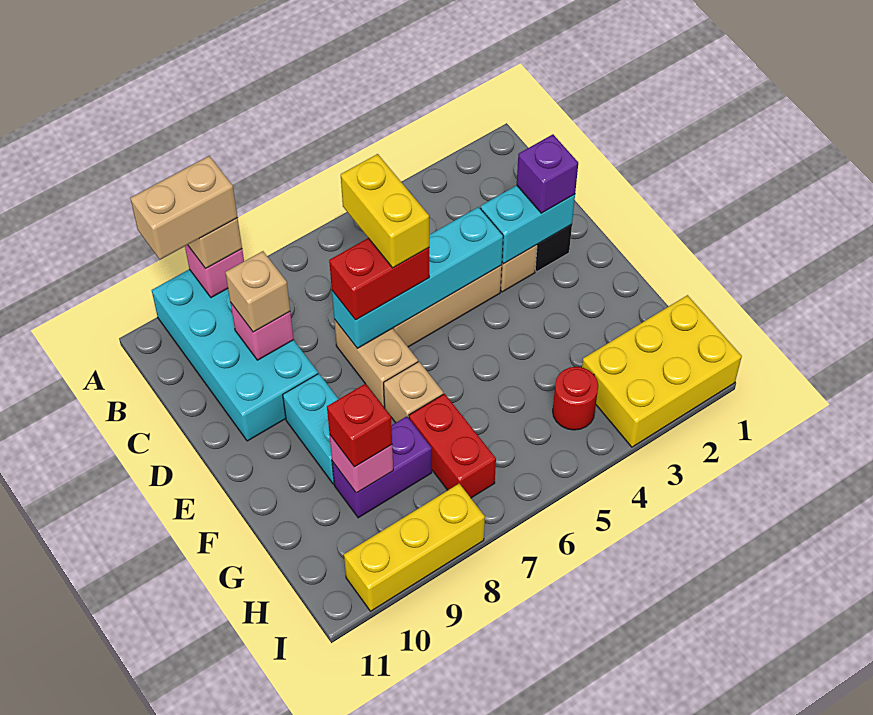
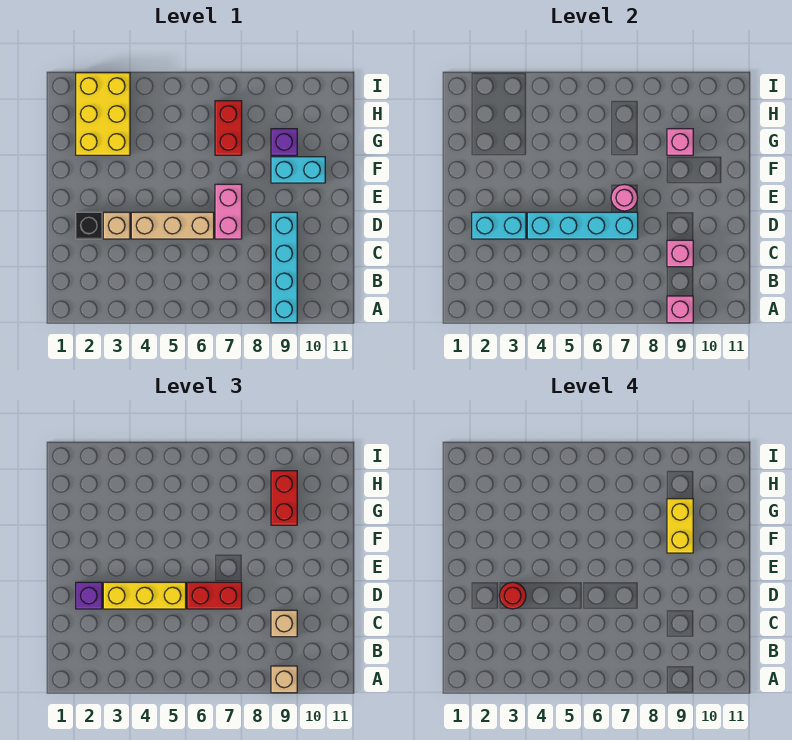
cyan brick A9:D10 level 1 -> cyan brick A9:D9 level 1
tan brick A9:A10 level 4 -> none
yellow brick C6:D6 level 4 -> yellow brick F9:G9 level 4
tan brick D7:E7 level 1 -> pink brick D7:E7 level 1
none -> pink round brick E7 level 2
cyan brick E9:F9 level 1 -> cyan brick F9:F10 level 1
tan brick F7 level 1 -> none
purple brick G8:G9 level 1 -> purple brick G9 level 1
red brick G9 level 3 -> red brick G9:H9 level 3
yellow brick H1:I3 level 1 -> yellow brick G2:I3 level 1
red round brick H4 level 1 -> red round brick D3 level 4
yellow brick I8:I10 level 1 -> yellow brick D3:D5 level 3

